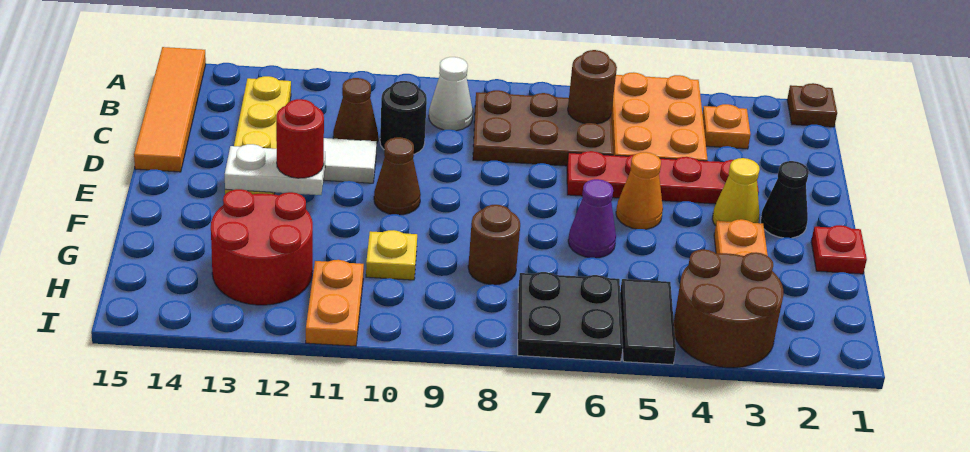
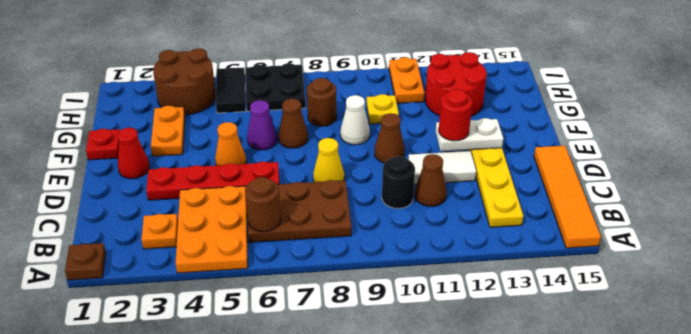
white cone B9 level 1 -> white cone F9 level 1
black cone E2 level 1 -> red cone E2 level 1
yellow cone E3 level 1 -> yellow cone D8 level 1
none -> brown cone F7 level 1

